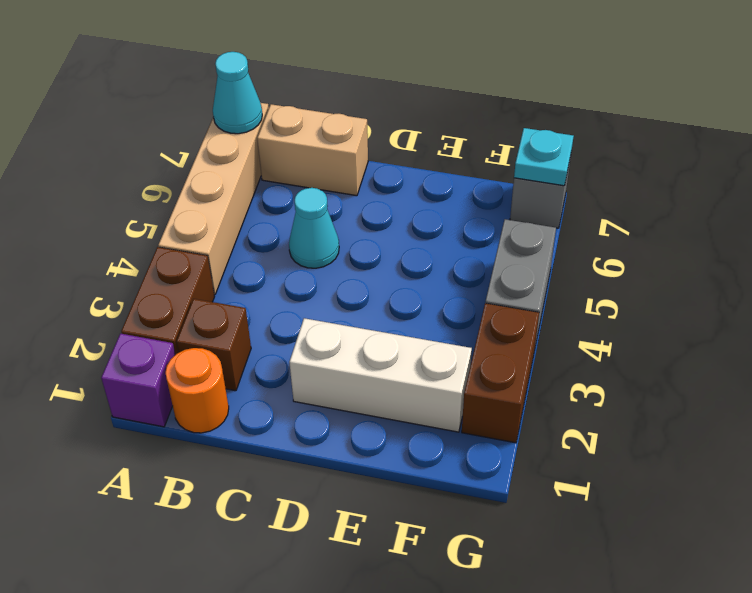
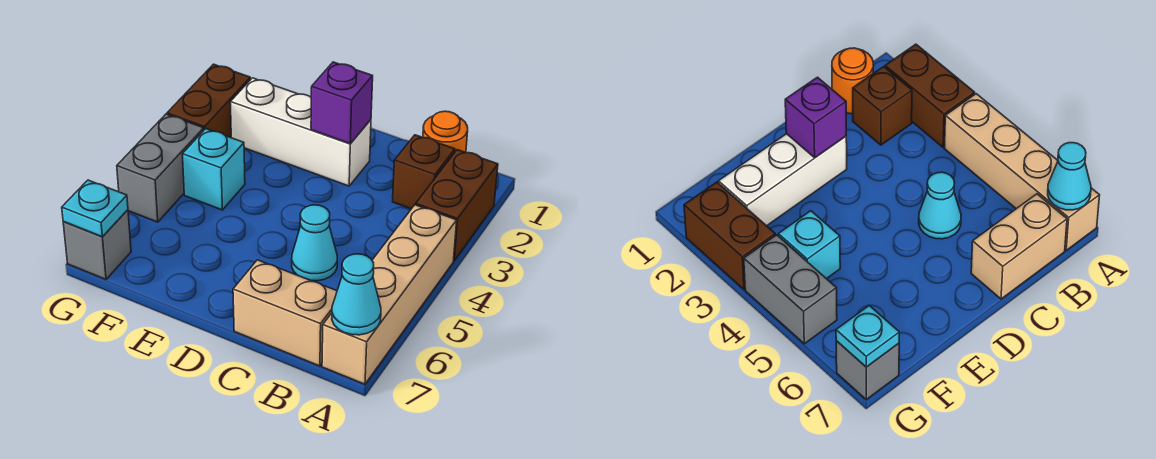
purple brick A1 level 1 -> purple brick D2 level 2
none -> cyan brick F4 level 1

